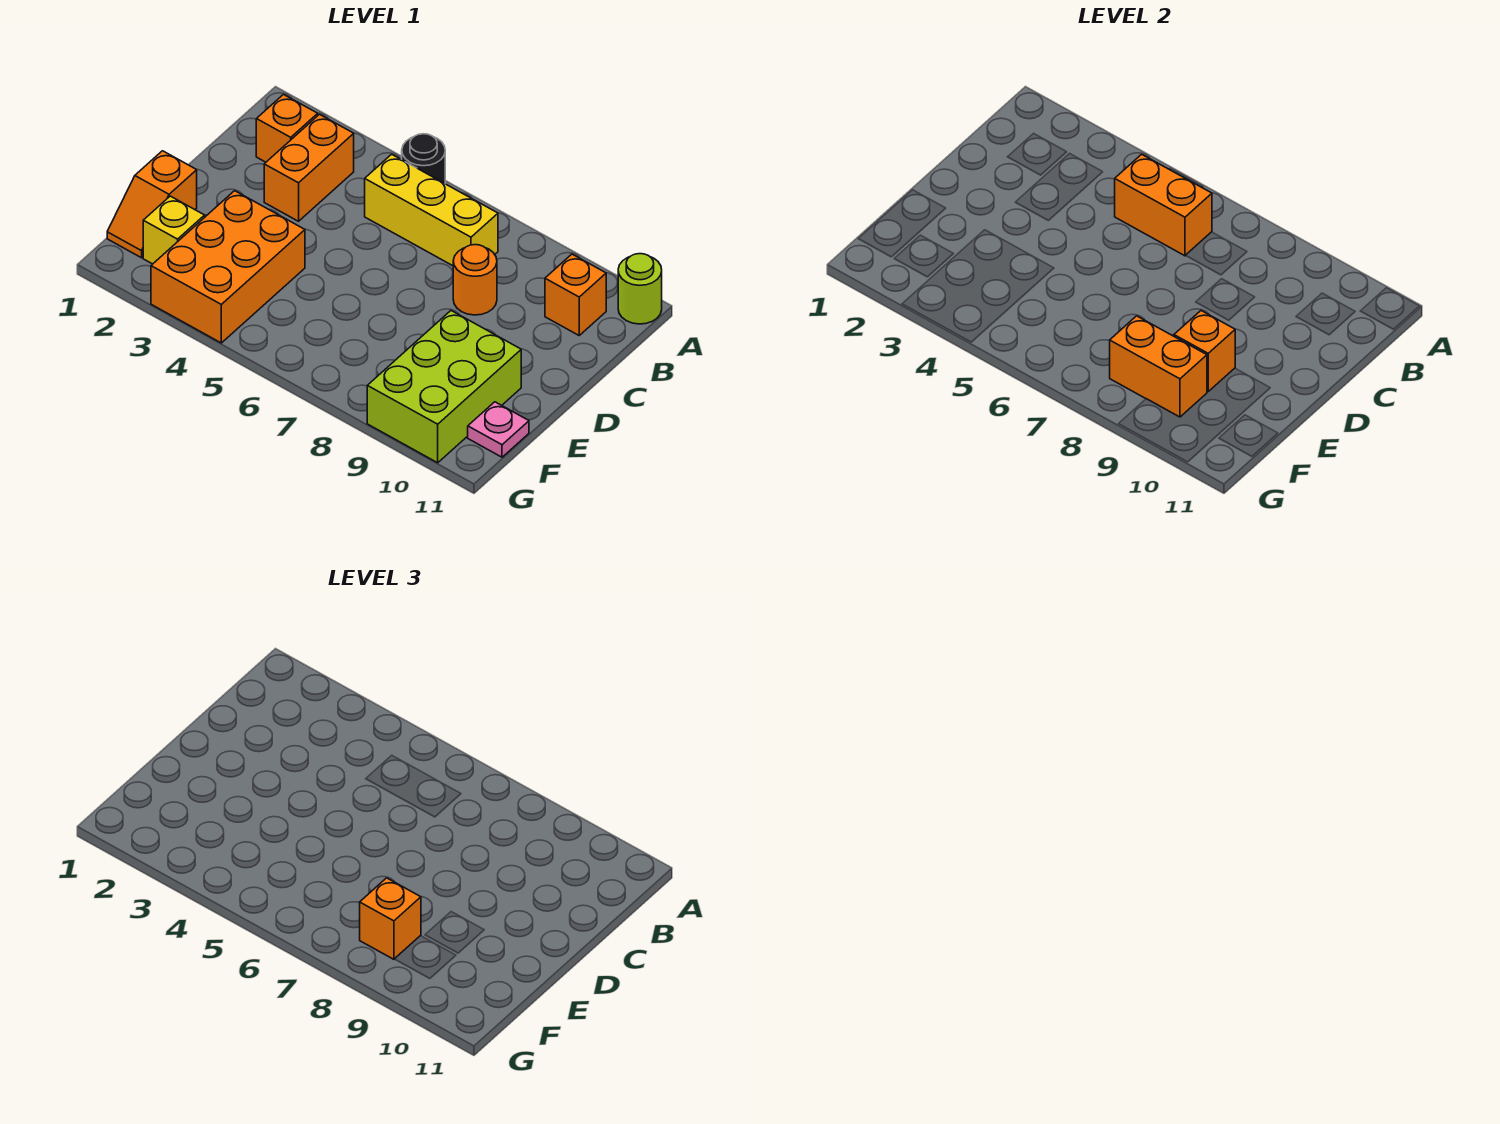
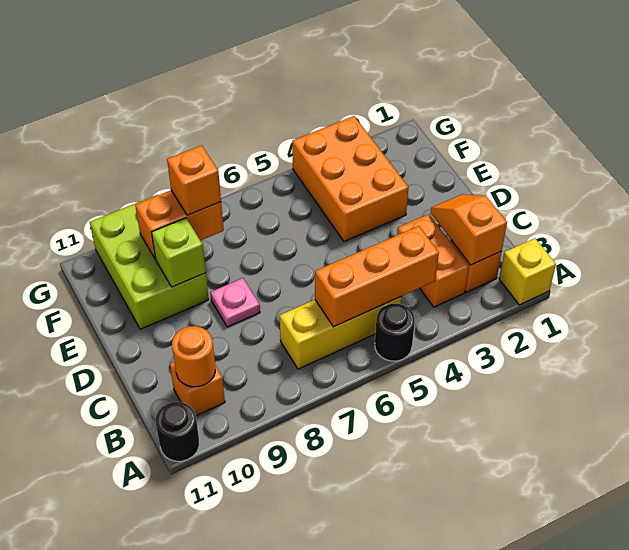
lime round brick A11 level 1 -> black round brick A11 level 1
orange brick B5:B6 level 2 -> orange brick B4:B6 level 2
orange round brick C8 level 1 -> orange round brick B10 level 2
orange slope E1:F1 level 1 top E -> orange slope B2:C2 level 2 top B
orange brick E9 level 2 -> lime brick E9 level 2
yellow brick F2 level 1 -> yellow brick A1 level 1
pink plate F11 level 1 -> pink plate D8 level 1

